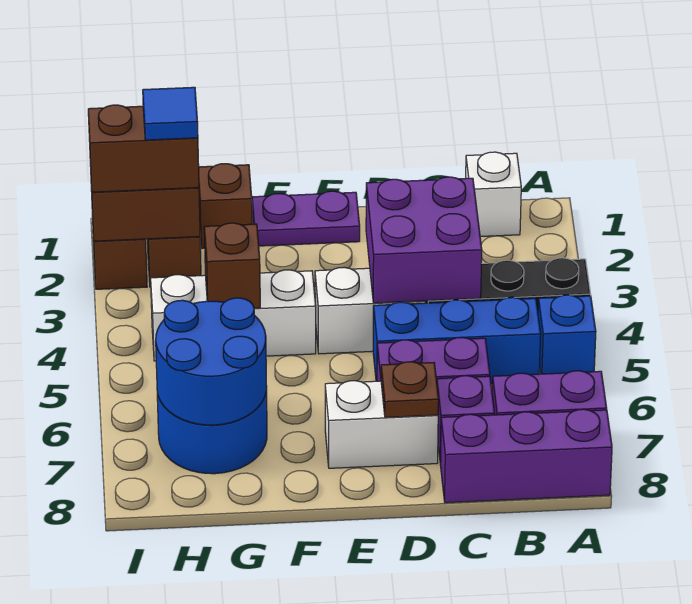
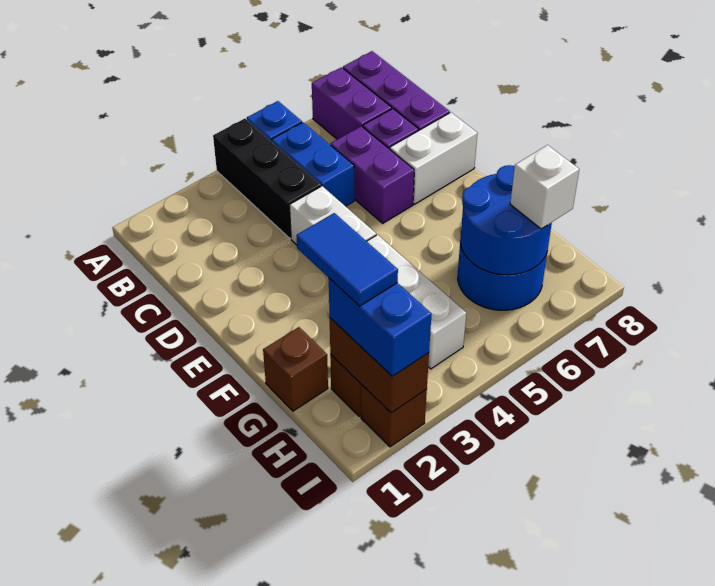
white brick B1 level 1 -> white brick H7 level 3
blue brick B5:D5 level 1 -> blue brick B5:C5 level 1
purple brick C3:D4 level 2 -> none
white brick D7:E7 level 1 -> white brick D7:D8 level 1
brown plate D7 level 2 -> none
purple plate E1:F1 level 1 -> none
brown brick G4 level 2 -> none
brown brick H2:I2 level 3 -> blue brick H2:I2 level 3
blue tile H2 level 4 -> blue tile G2:H2 level 4

